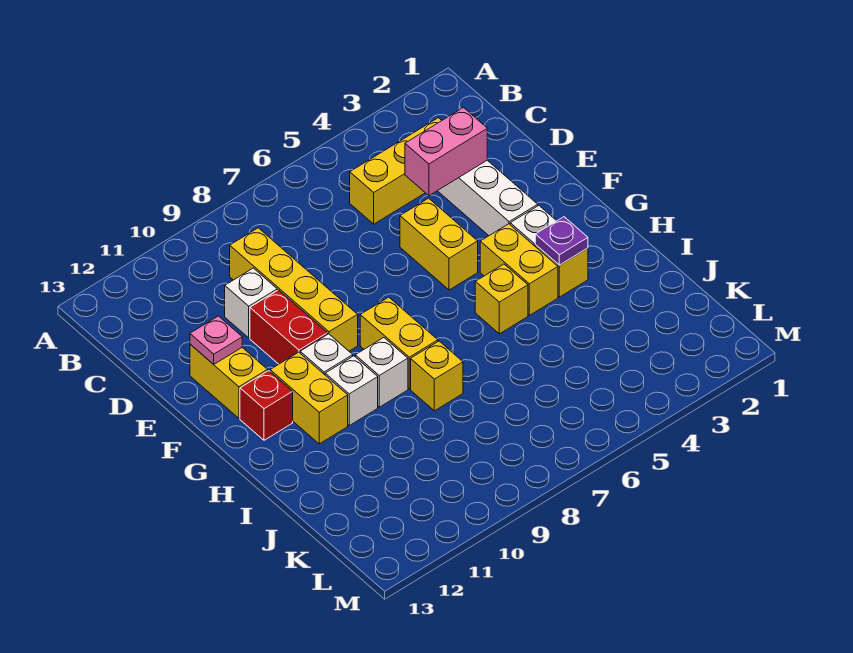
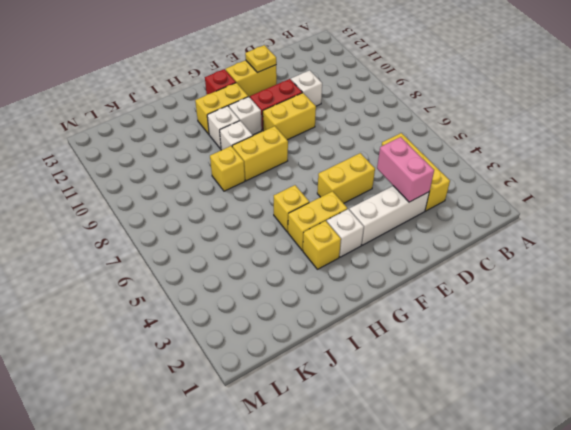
yellow brick C9:F9 level 1 -> yellow brick E9:F9 level 1
pink plate E12 level 2 -> yellow plate E12 level 2
purple plate H3 level 2 -> none

